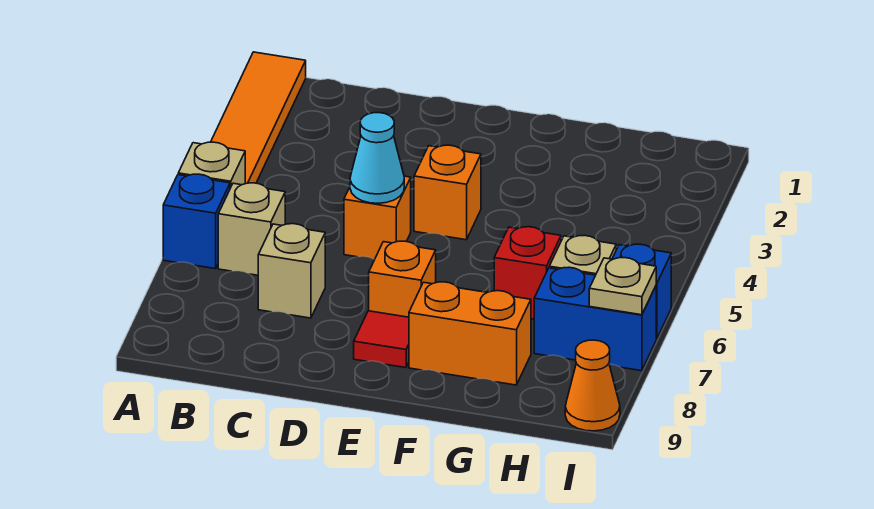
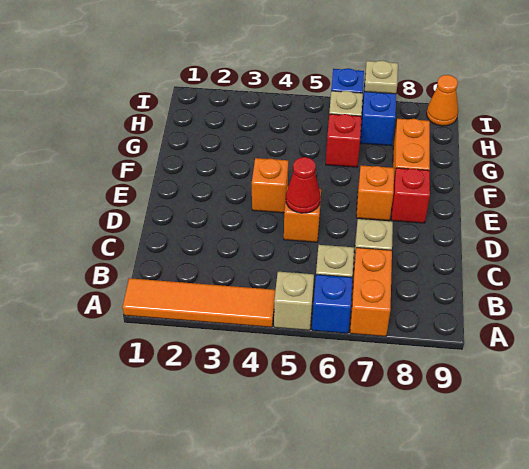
none -> orange brick A7:B7 level 1
cyan cone D5 level 2 -> red cone D5 level 2
red tile E8 level 1 -> red brick E8 level 1

